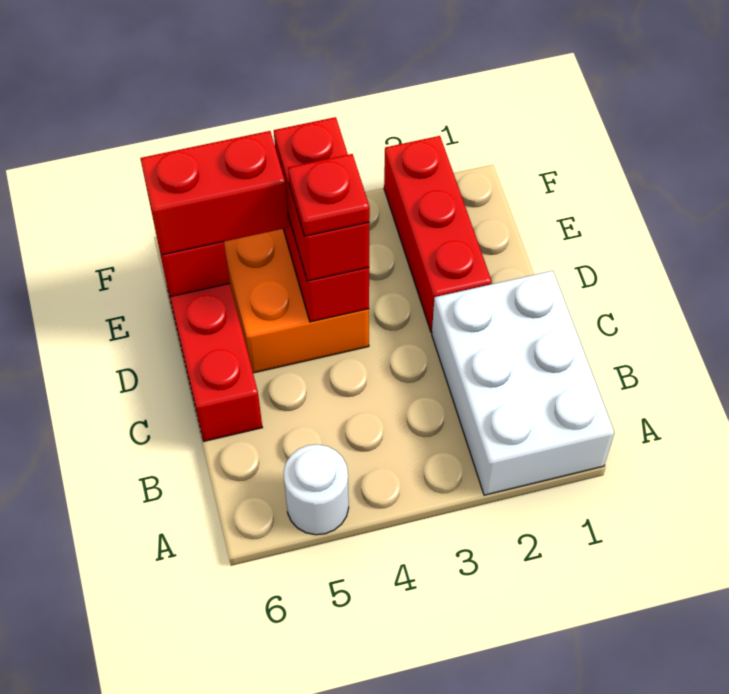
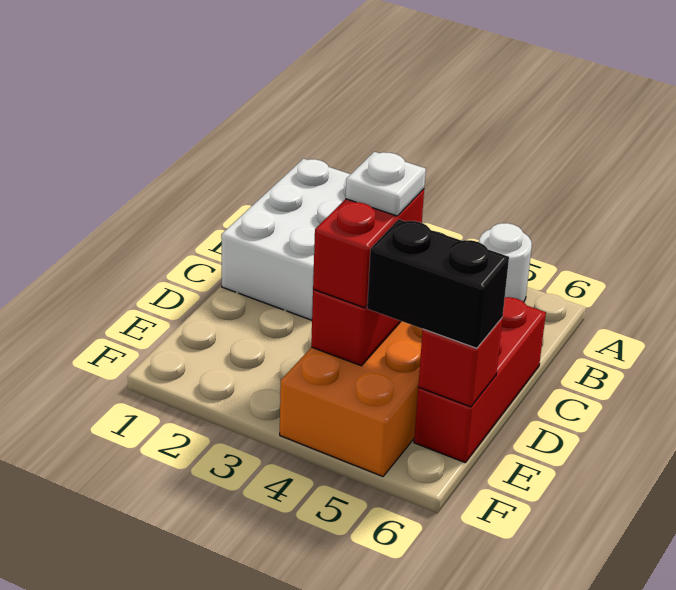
red brick D2:F2 level 1 -> none
red plate D4 level 4 -> white plate D4 level 4
red brick E5:E6 level 3 -> black brick E5:E6 level 3

